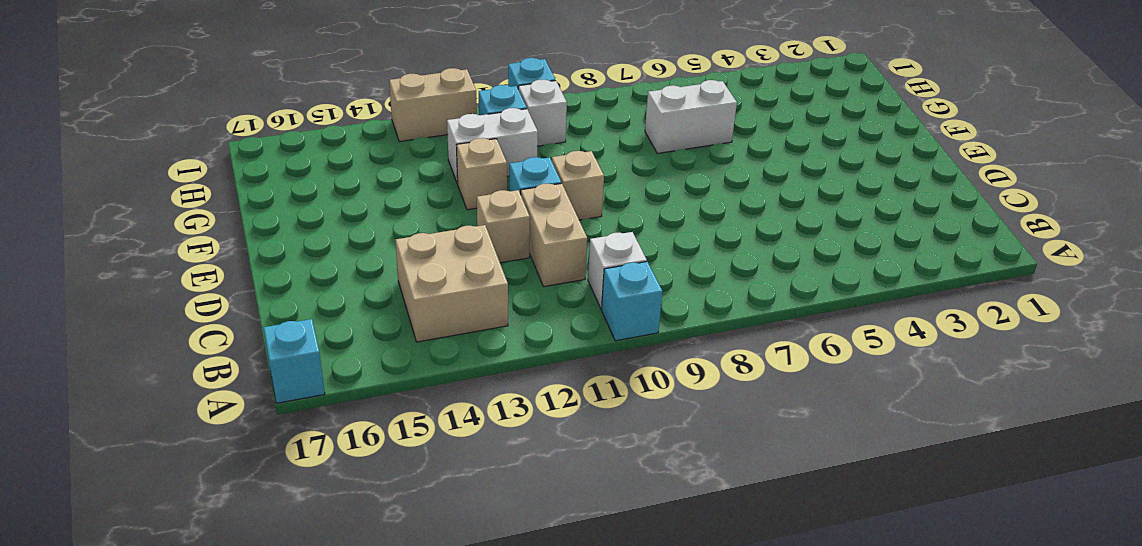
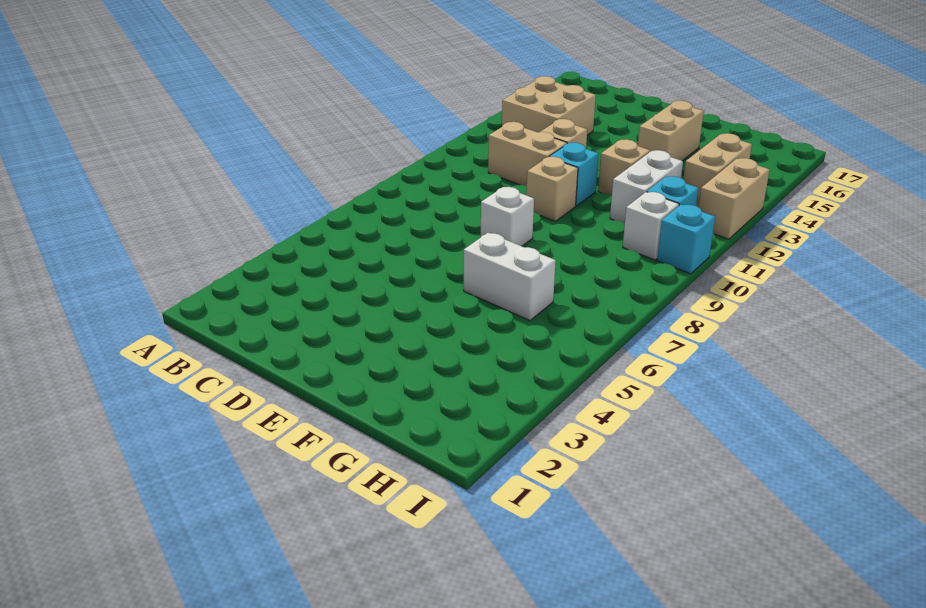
cyan brick A10 level 1 -> none
cyan brick A17 level 1 -> none
white brick B10 level 1 -> white brick E8 level 1
none -> tan brick F14:F15 level 1
white brick G6:G7 level 1 -> white brick F6:G6 level 1
none -> tan brick H13:H14 level 1

